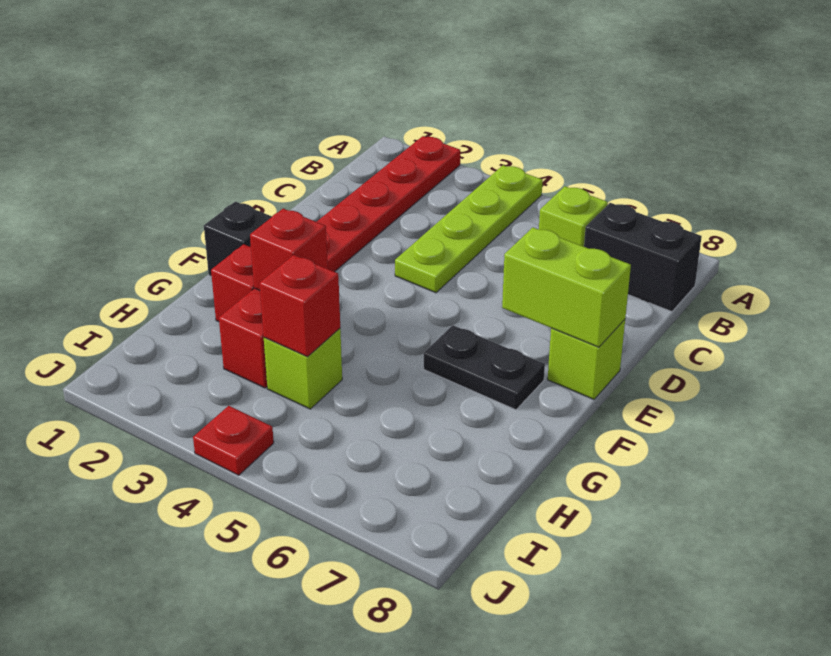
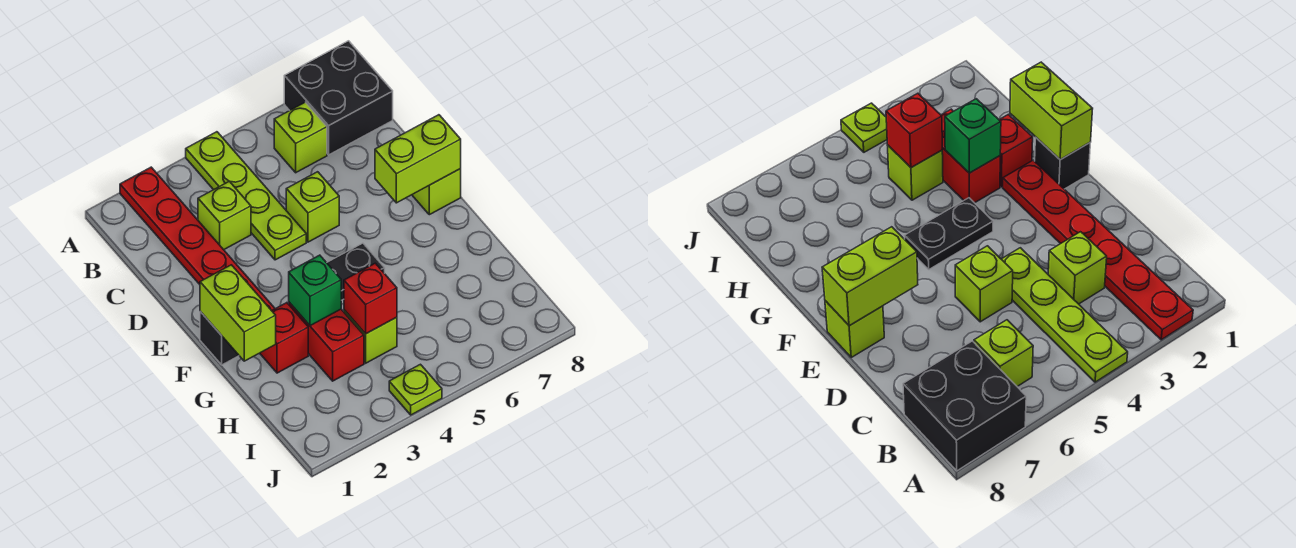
black brick B7:B8 level 1 -> black brick A7:B8 level 1
none -> lime brick C3 level 1
none -> lime brick D5 level 1
none -> lime brick F1:G1 level 2
black plate F6:F7 level 1 -> black plate F4:F5 level 1
red brick G3 level 2 -> green brick G3 level 2
red plate J4 level 1 -> lime plate J4 level 1

